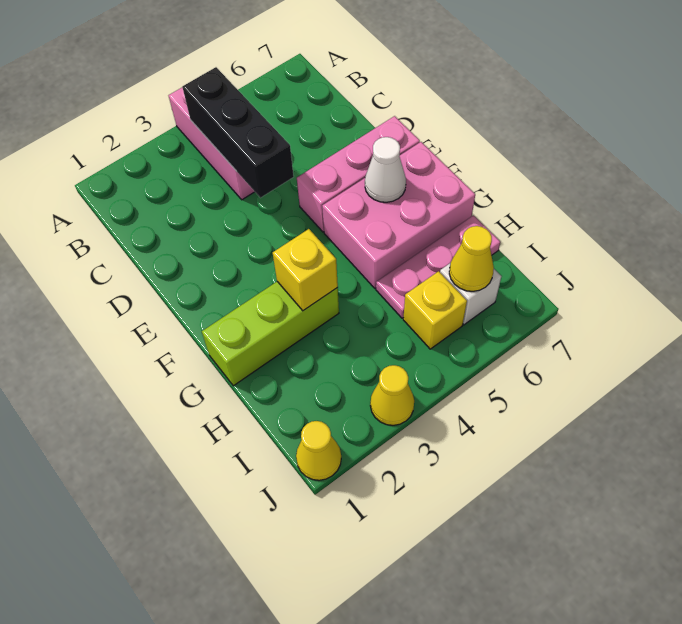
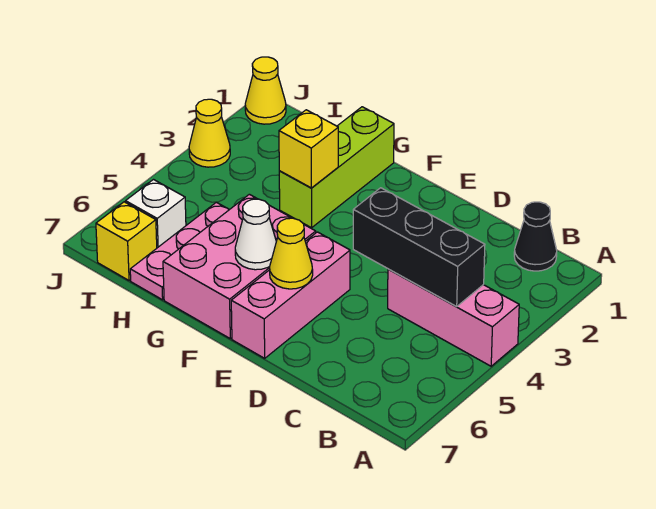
none -> black cone B1 level 1
yellow brick I5 level 1 -> yellow brick I7 level 1
yellow cone I6 level 2 -> yellow cone E6 level 2

